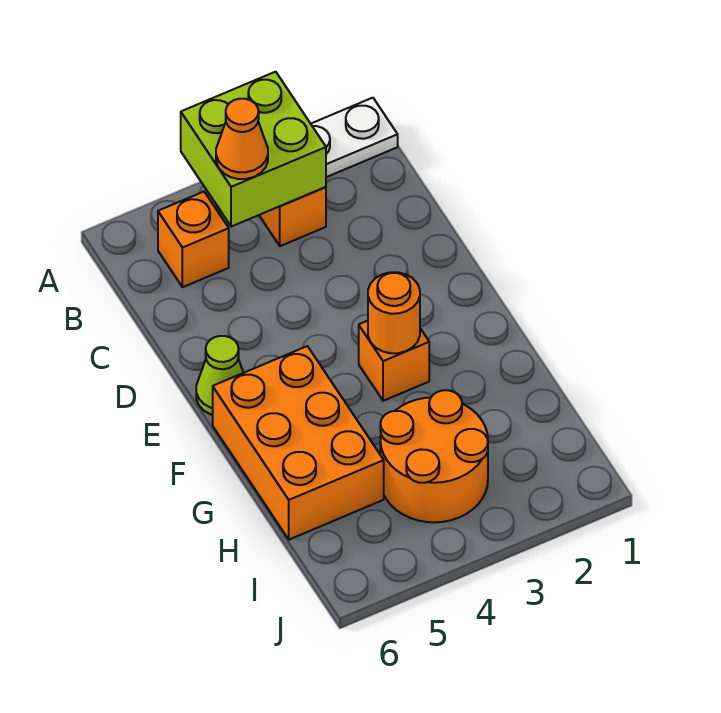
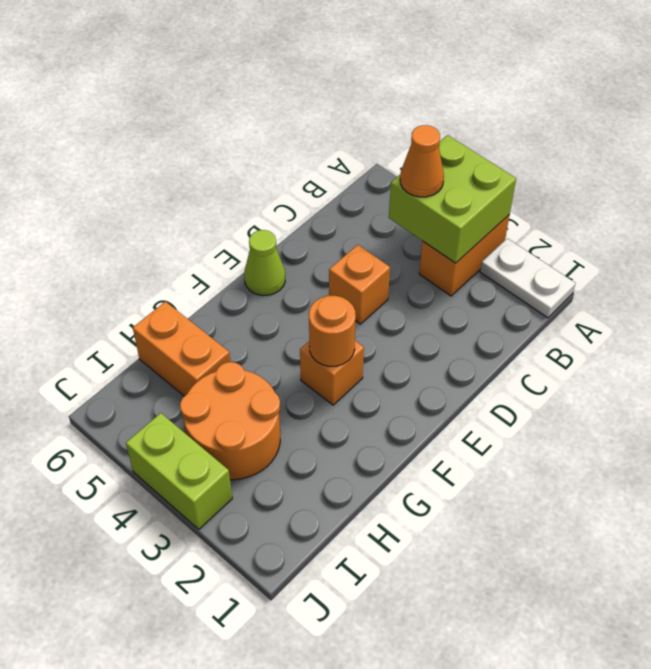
orange brick B5 level 1 -> orange brick D4 level 1
orange brick F5:H6 level 1 -> orange brick H5:H6 level 1
none -> lime brick J3:J4 level 1

